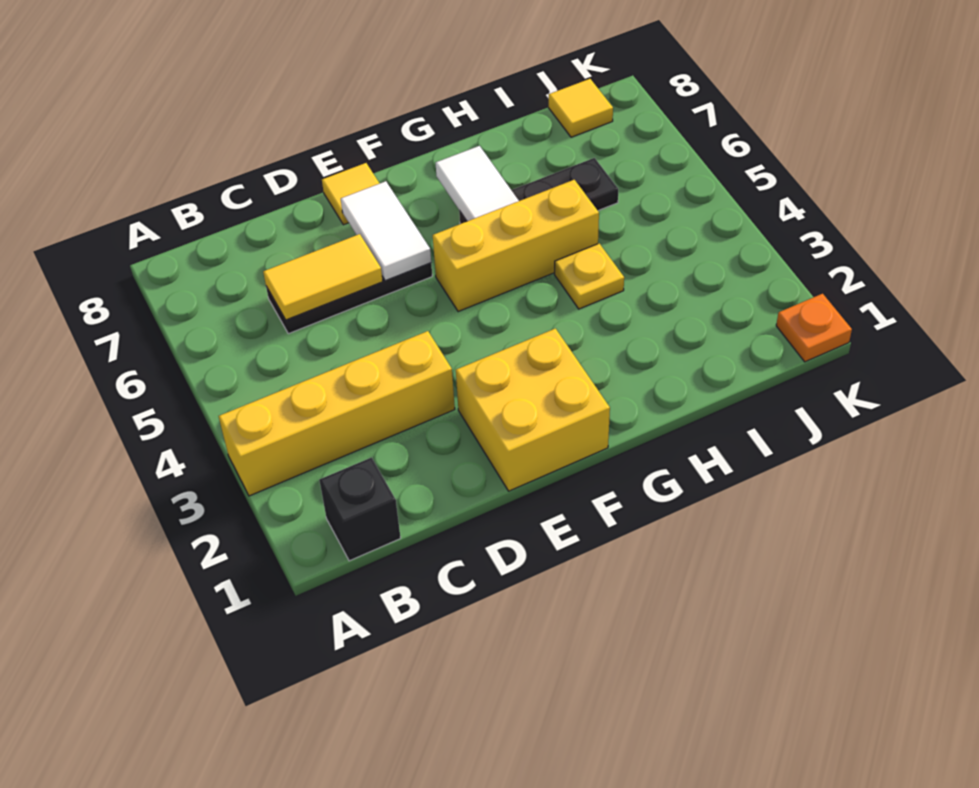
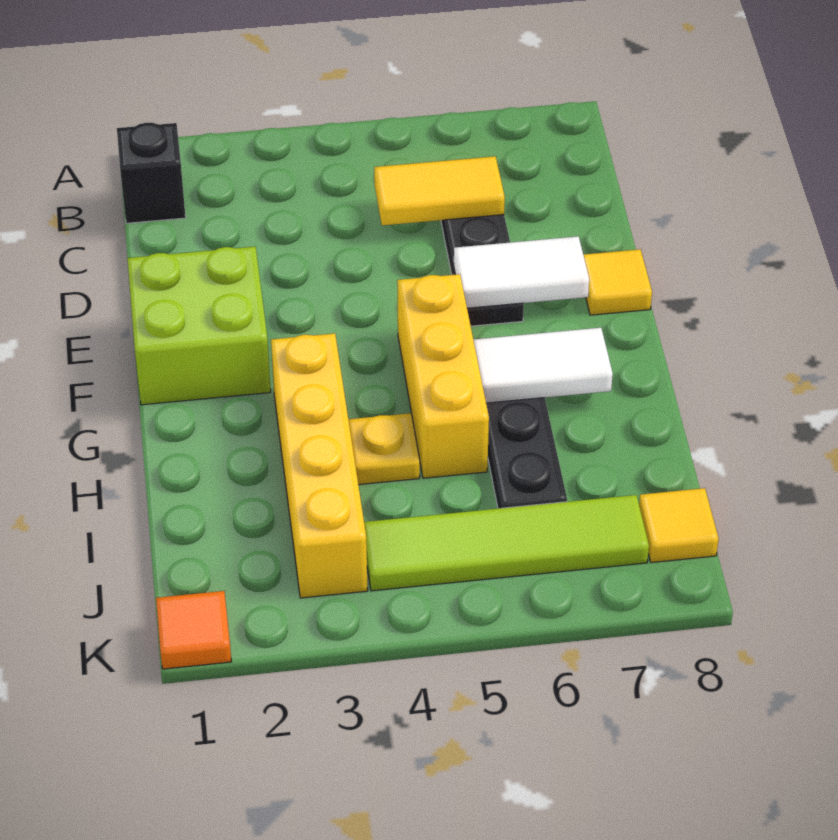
yellow brick A3:D3 level 1 -> yellow brick G3:J3 level 1
yellow tile C6:D6 level 2 -> yellow tile C5:C6 level 2
yellow brick E1:F2 level 1 -> lime brick E1:F2 level 1
none -> lime tile J4:J7 level 1
orange plate K1 level 1 -> orange tile K1 level 1

